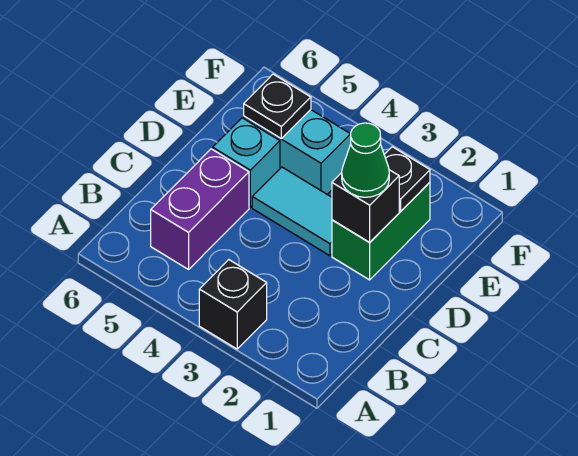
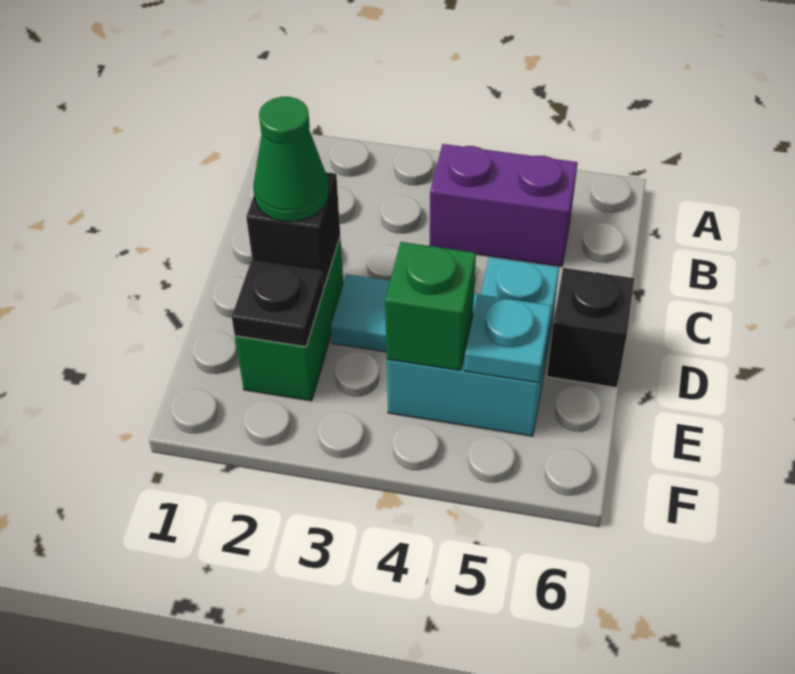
black brick A3 level 1 -> black brick D6 level 1
purple brick B5:C5 level 1 -> purple brick B4:B5 level 1
none -> green brick E4 level 2
black plate E5 level 2 -> cyan plate E5 level 2

